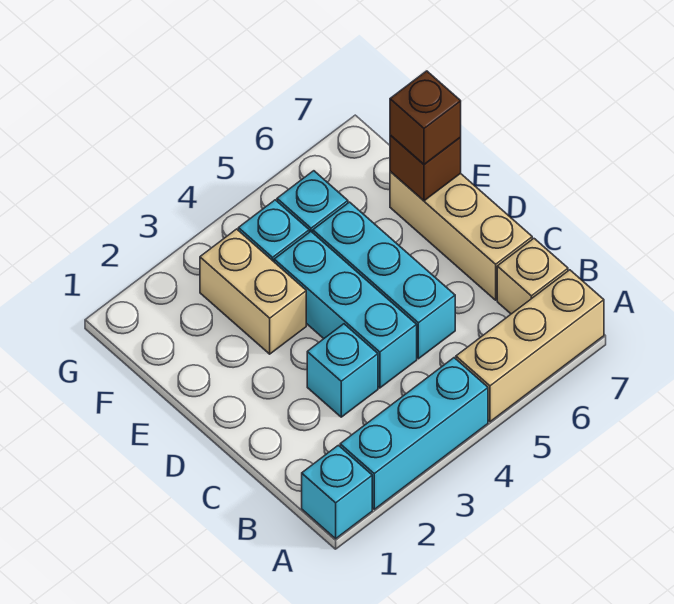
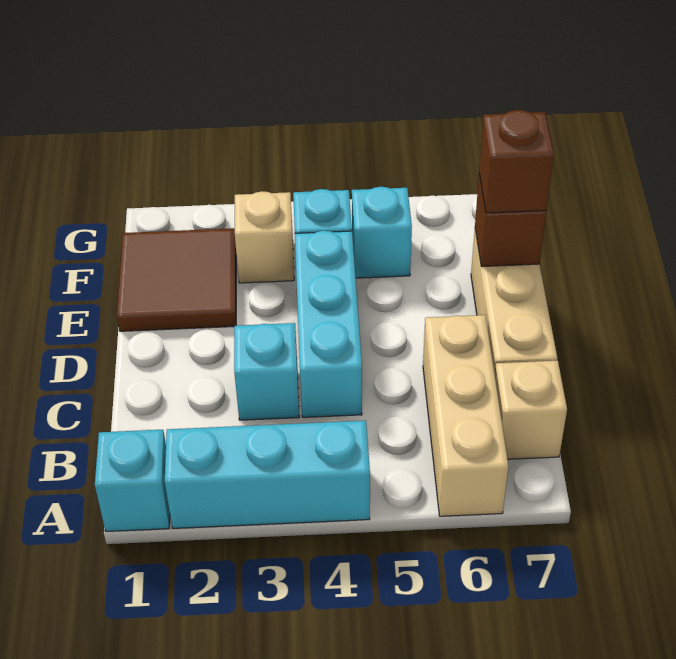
tan brick A5:A7 level 1 -> tan brick A6:C6 level 1
cyan brick C5:E5 level 1 -> none
none -> brown tile E1:F2 level 1
tan brick E3:F3 level 1 -> tan brick F3 level 1

